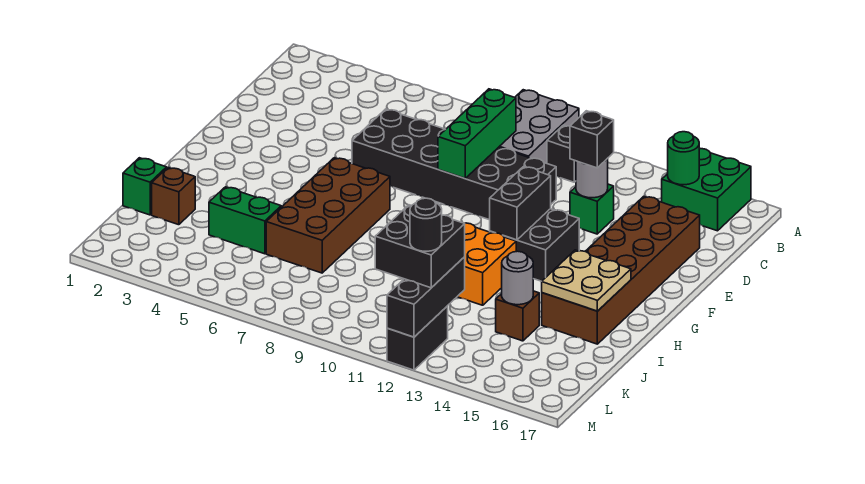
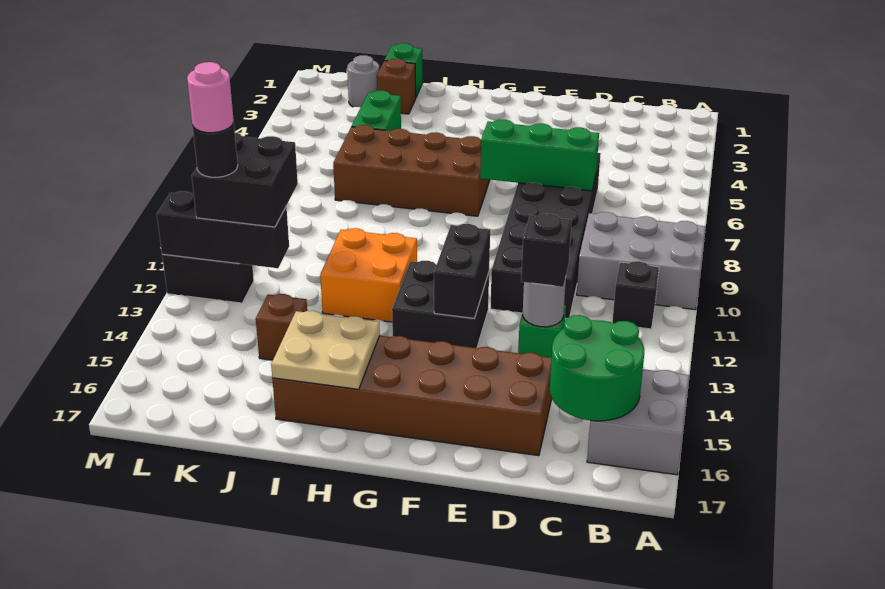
green brick A15:B16 level 1 -> grey brick A15:B16 level 1
green round brick B15 level 2 -> green round brick B15:C16 level 2
green brick C9:E9 level 2 -> green brick D7:F7 level 2
black brick F12:G12 level 2 -> black brick F12:F13 level 2
grey round brick J14 level 2 -> grey round brick K2 level 1
none -> pink round brick L12 level 5

